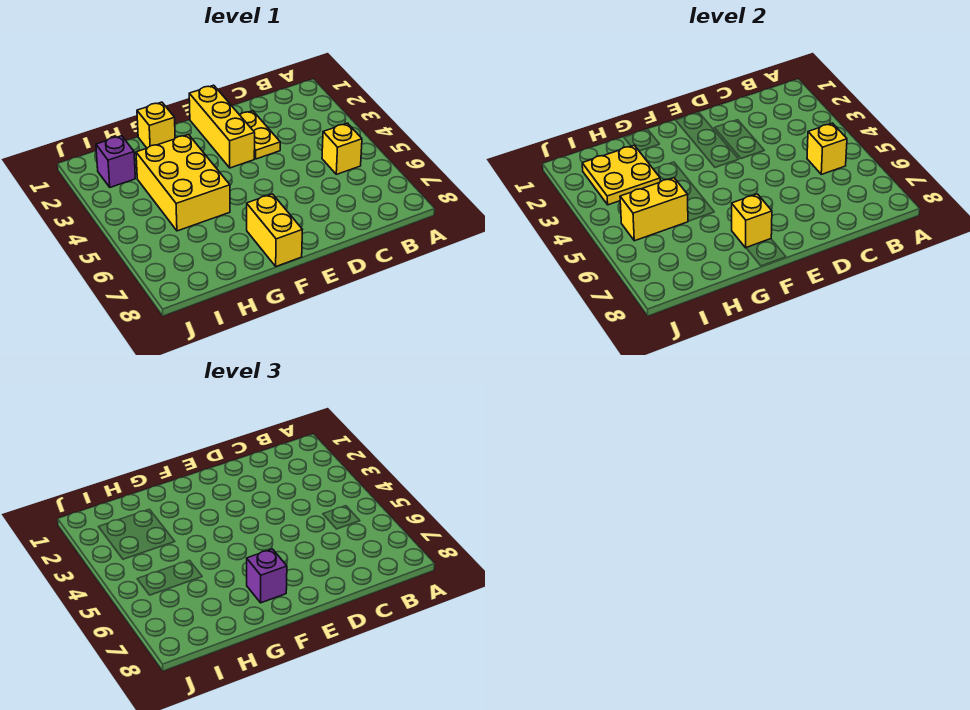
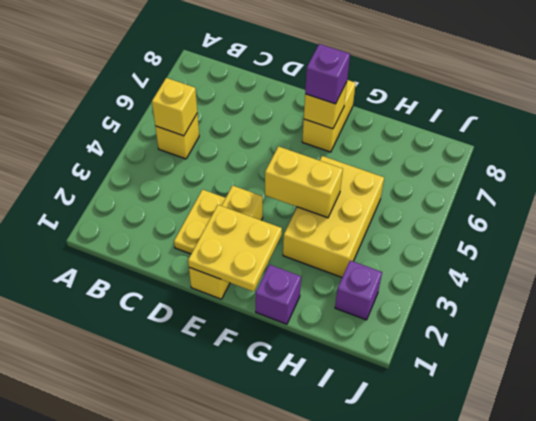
yellow brick G1 level 1 -> purple brick G1 level 1
yellow plate H2:I3 level 2 -> yellow plate E1:F2 level 2
yellow brick H5:I5 level 2 -> yellow brick F4:G4 level 2

